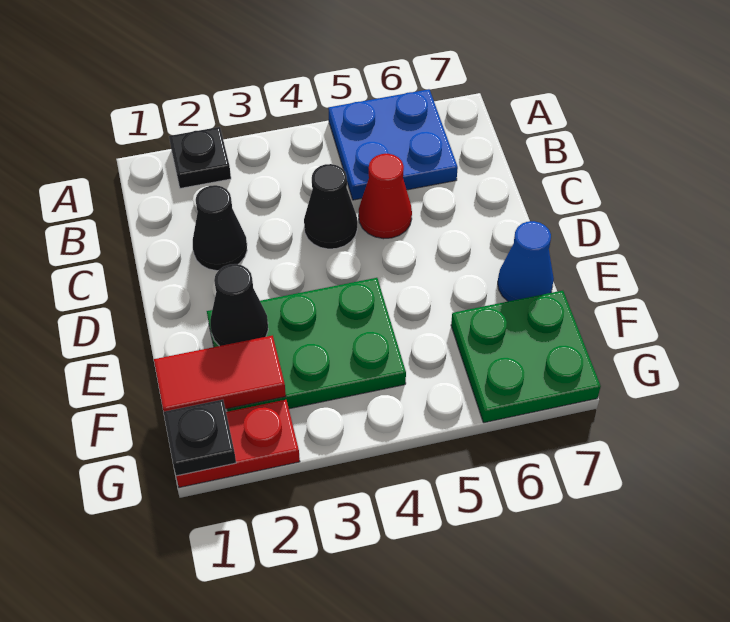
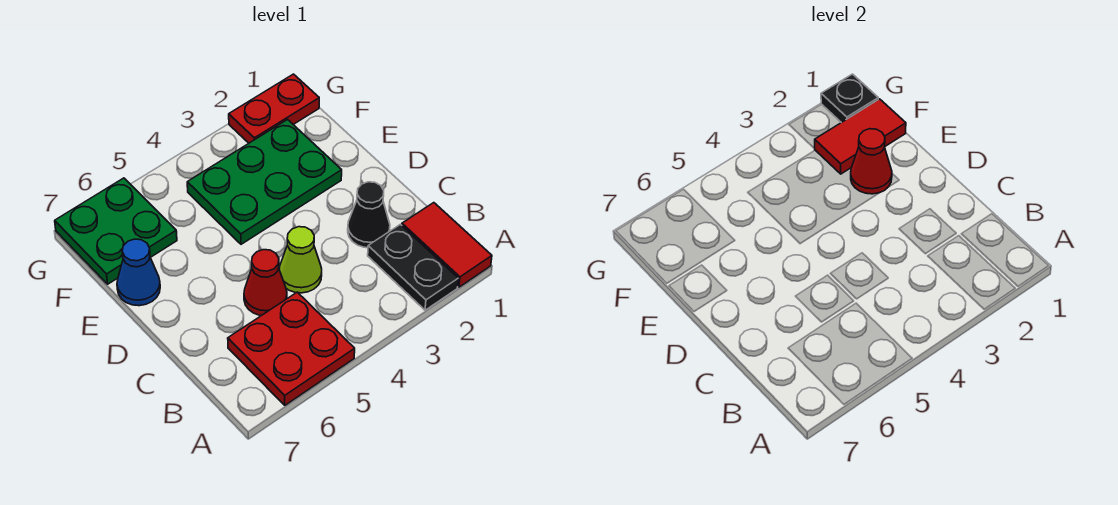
none -> red tile A1:B1 level 1
black plate A2 level 1 -> black plate A2:B2 level 1
blue plate A5:B6 level 1 -> red plate A5:B6 level 1
black cone C4 level 1 -> lime cone C4 level 1
black cone E2 level 2 -> red cone E2 level 2

